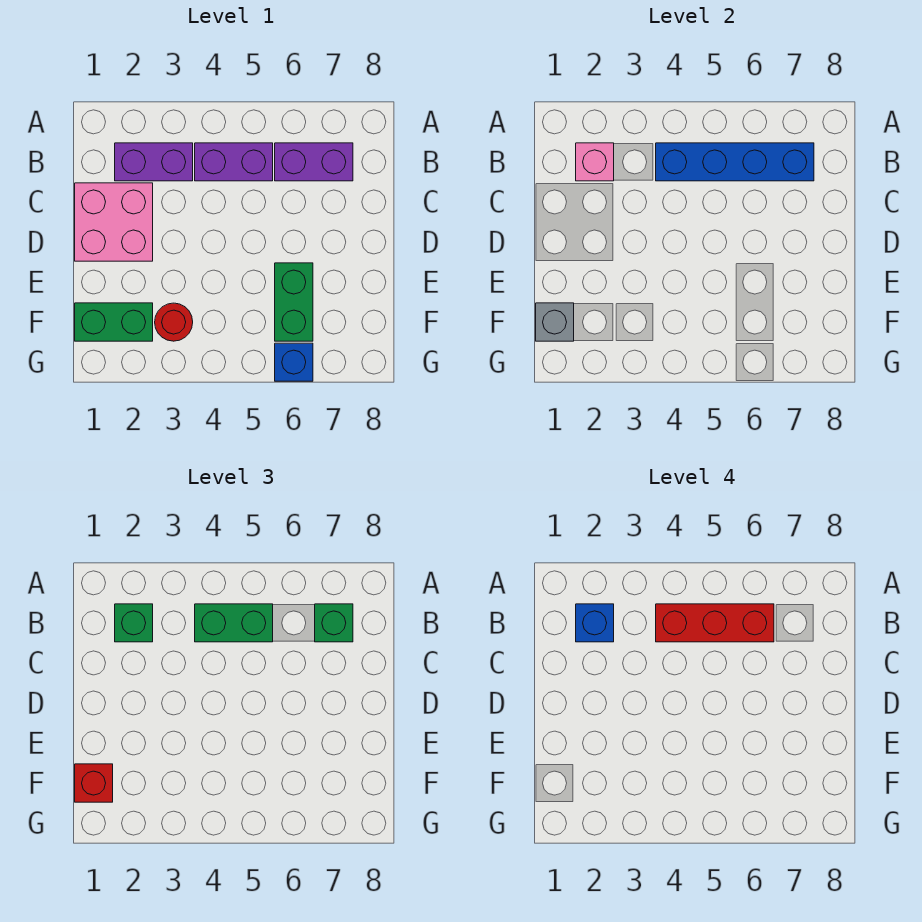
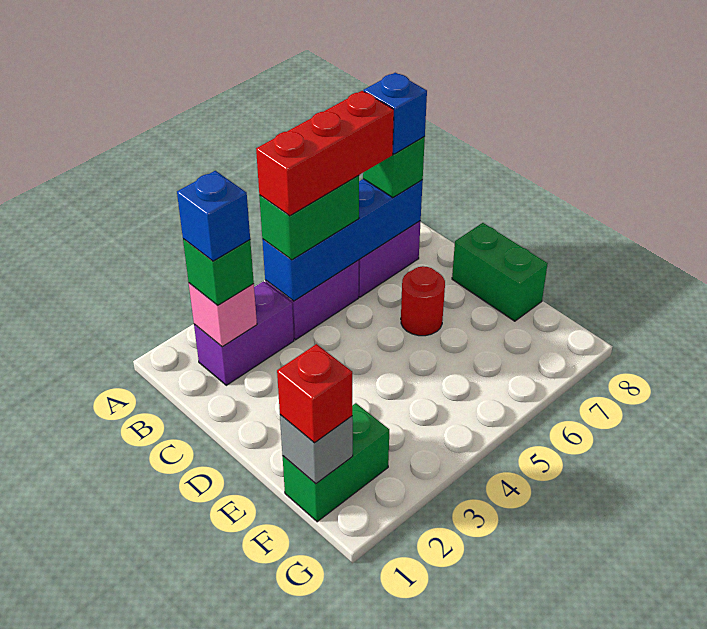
pink brick C1:D2 level 1 -> none
green brick E6:F6 level 1 -> green brick D8:E8 level 1
red round brick F3 level 1 -> red round brick D6 level 1
blue brick G6 level 1 -> blue brick B7 level 4

